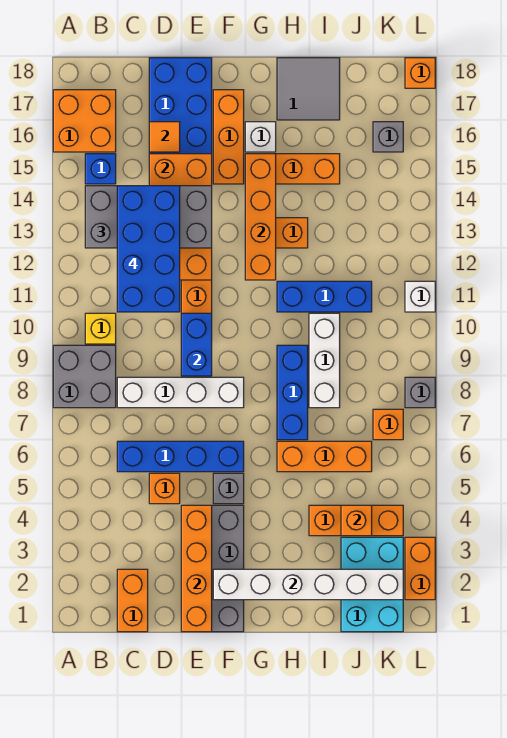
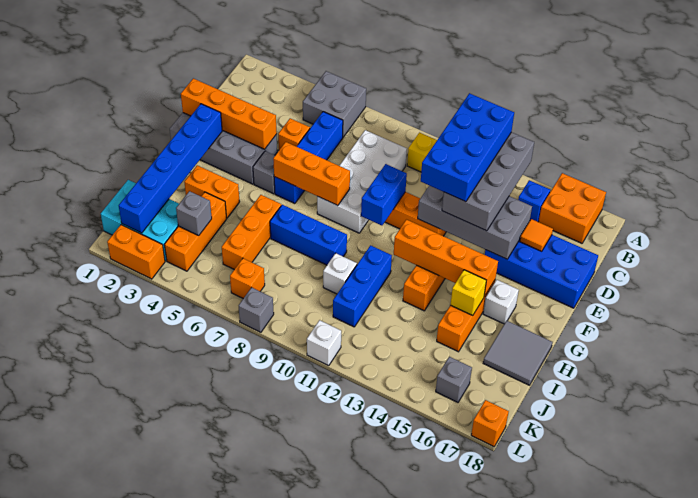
grey brick A8:B9 level 1 -> grey brick A5:B6 level 1
orange brick C1:C2 level 1 -> orange brick H3:H4 level 1
white brick C8:F8 level 1 -> white brick C8:F9 level 1
blue brick C11:D14 level 4 -> blue brick B12:E13 level 4
orange brick D12:E15 level 2 -> grey brick D12:E15 level 2
blue brick E9:E10 level 2 -> blue brick E10:F10 level 2
white brick F2:K2 level 2 -> blue brick F2:K2 level 2
orange brick F15:F17 level 1 -> orange brick F6:F8 level 2
none -> yellow brick H15 level 2
white brick I8:I10 level 1 -> white brick I10 level 1
orange brick J4 level 2 -> grey brick J4 level 2

